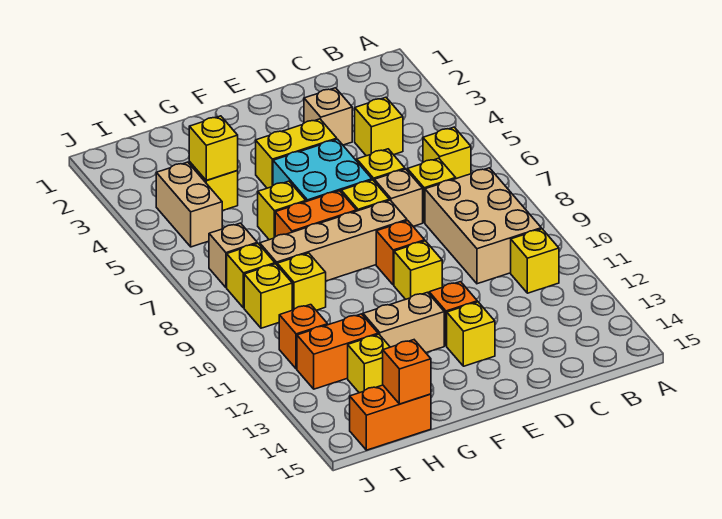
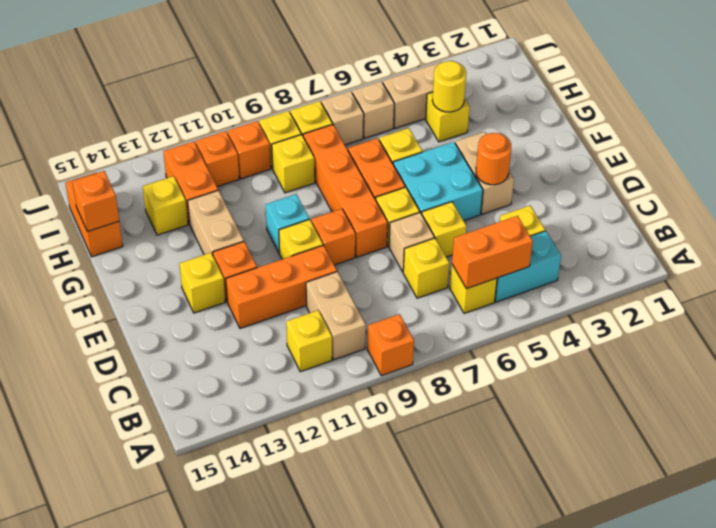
none -> orange brick A9 level 1
none -> cyan brick B4:B5 level 1
none -> orange brick B5:B6 level 2
tan brick B8:C10 level 1 -> tan brick B10:C10 level 1
tan brick D3 level 1 -> tan brick I6 level 1
none -> orange brick D10:D12 level 1
yellow brick E4:F4 level 1 -> tan brick E4:F4 level 1
none -> orange round brick E4 level 2
tan brick E8:H8 level 1 -> orange brick E8:H8 level 1
none -> cyan brick F10 level 1
yellow brick H4 level 2 -> yellow round brick H4 level 2
none -> orange brick I10 level 1

